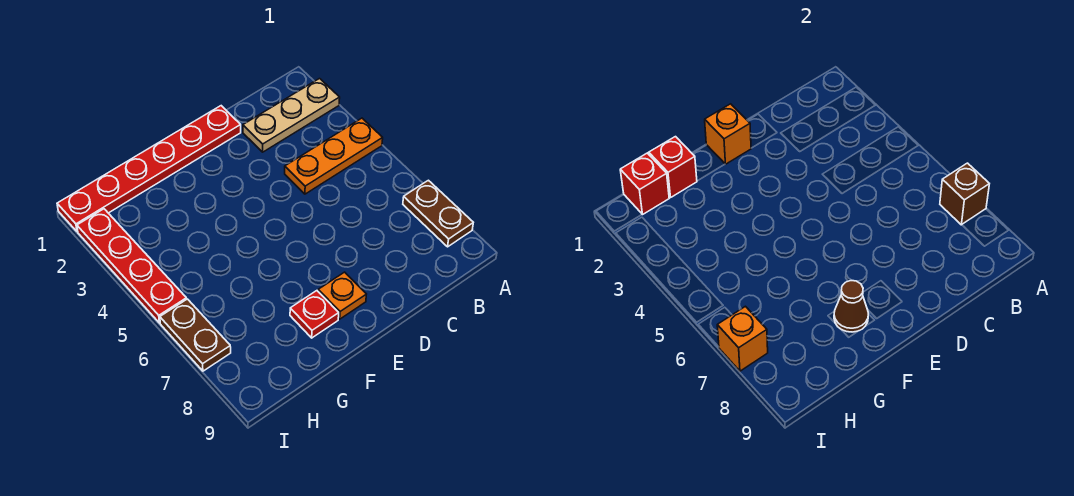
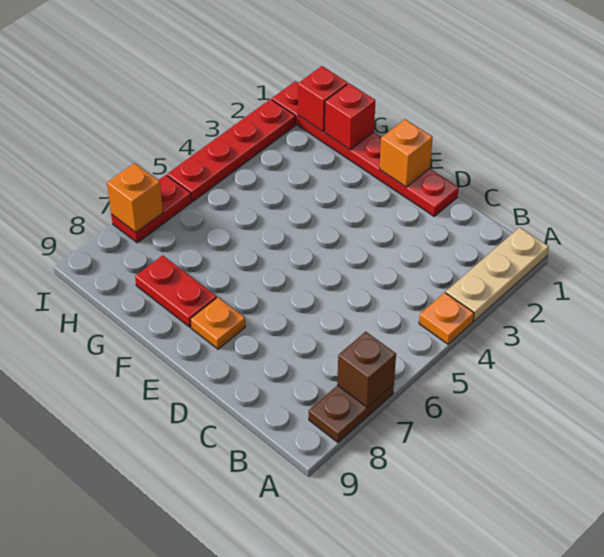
tan plate A2:C2 level 1 -> tan plate A1:A3 level 1
orange plate A4:C4 level 1 -> orange plate A4 level 1
red plate F8 level 1 -> red plate F8:G8 level 1
brown cone F8 level 2 -> none
brown plate I6:I7 level 1 -> red plate I6:I7 level 1

